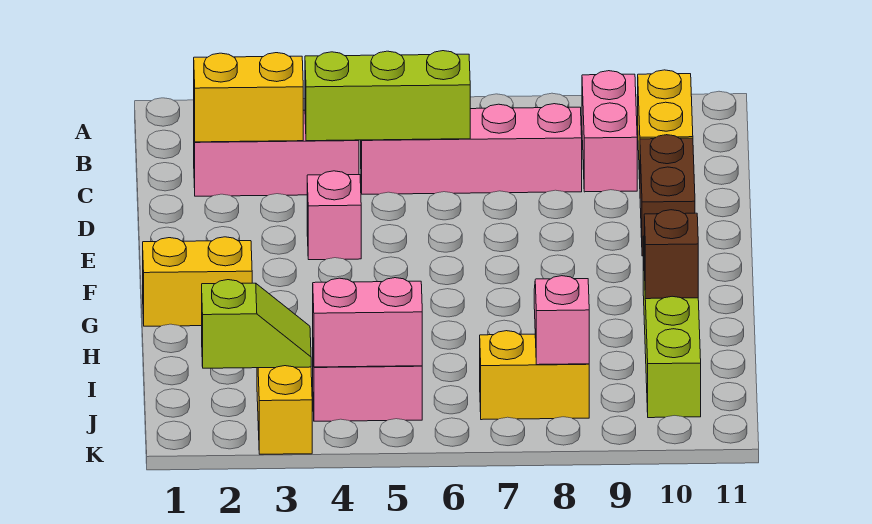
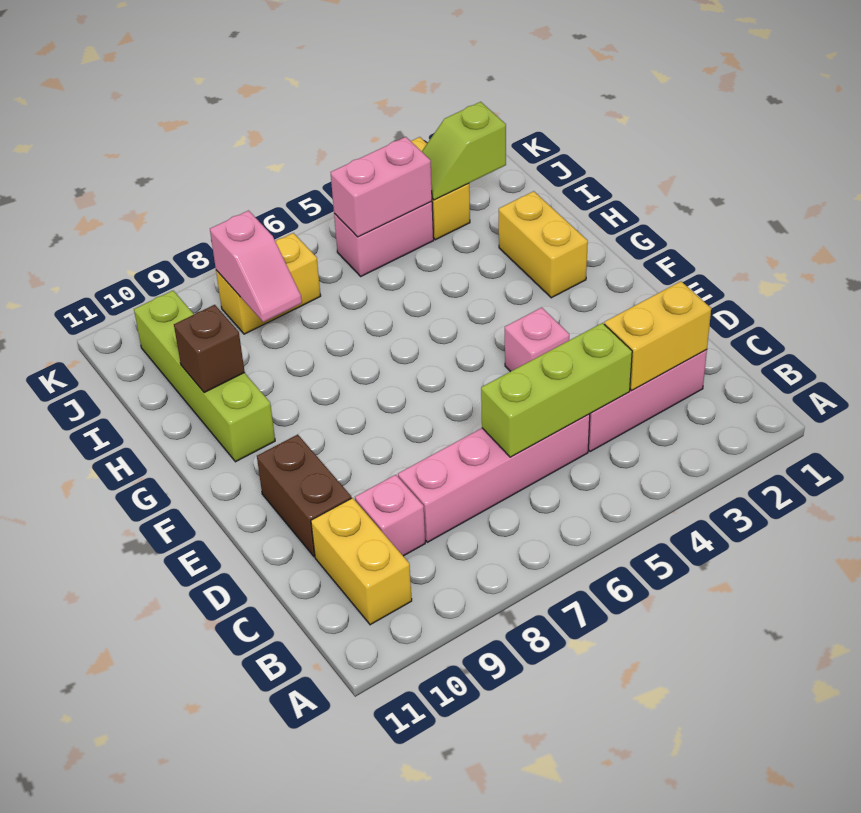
pink brick B9:C9 level 1 -> pink brick C9 level 1
yellow brick G1:G2 level 1 -> yellow brick G2:H2 level 1

